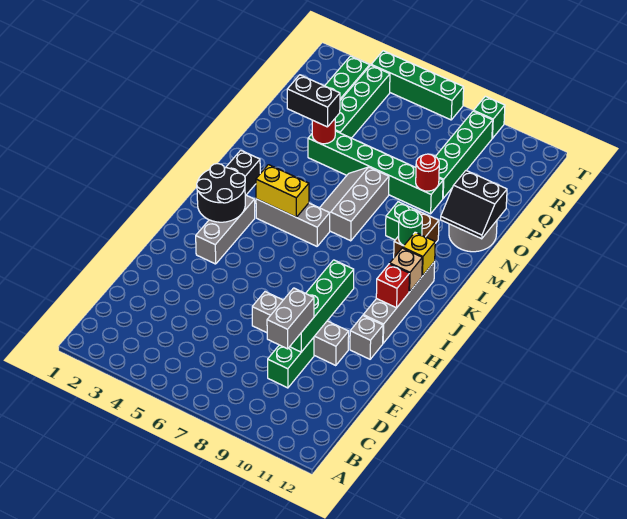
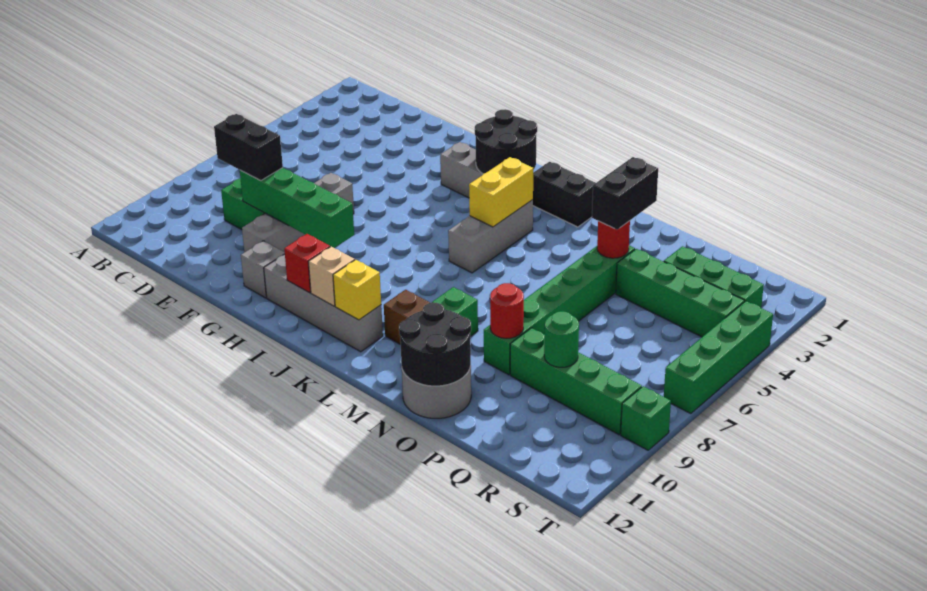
grey brick D9:E9 level 3 -> black brick D9:E9 level 3
grey slope L6:N7 level 1 top 7 -> none
green round brick L10 level 2 -> green round brick Q9 level 2
black slope N11:O12 level 2 top O -> black round brick N11:O12 level 2

